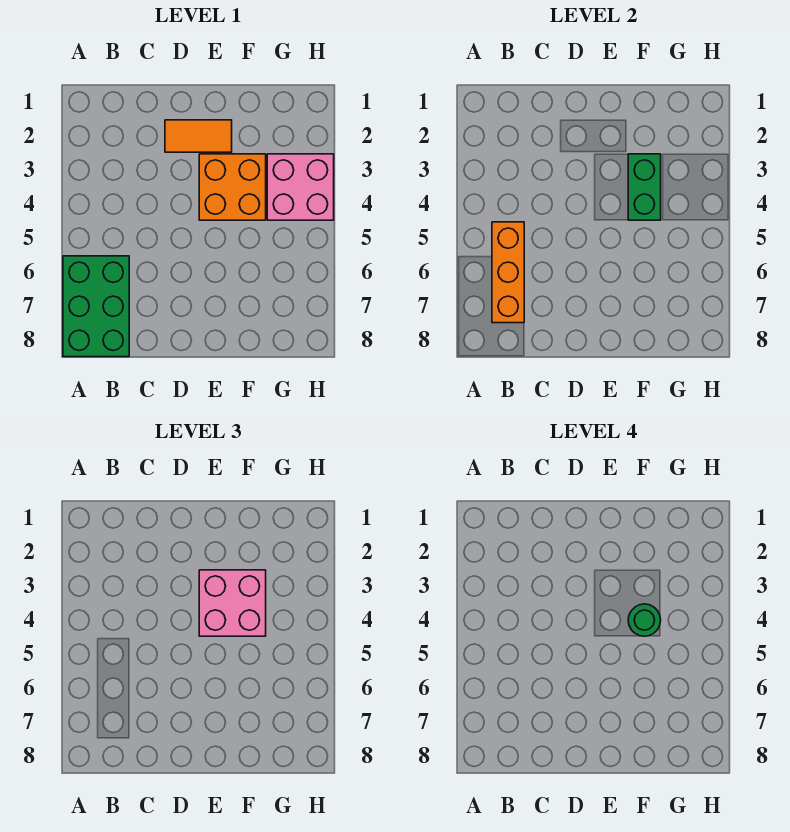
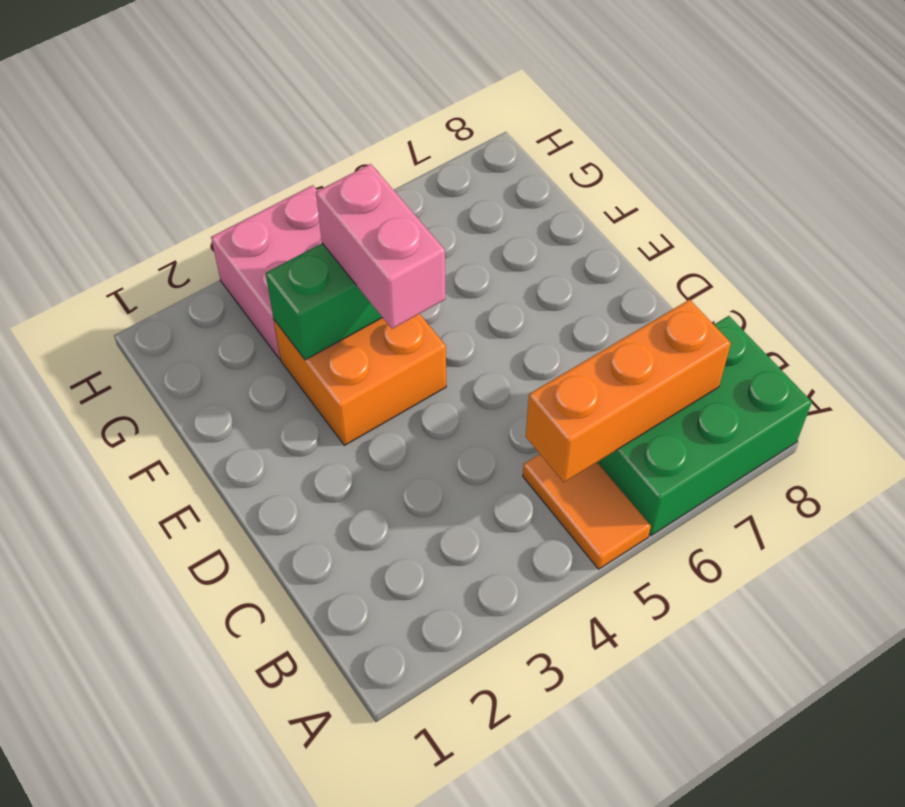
orange tile D2:E2 level 1 -> orange tile A5:B5 level 1
pink brick E3:F4 level 3 -> pink brick E4:F4 level 3
green round brick F4 level 4 -> none

